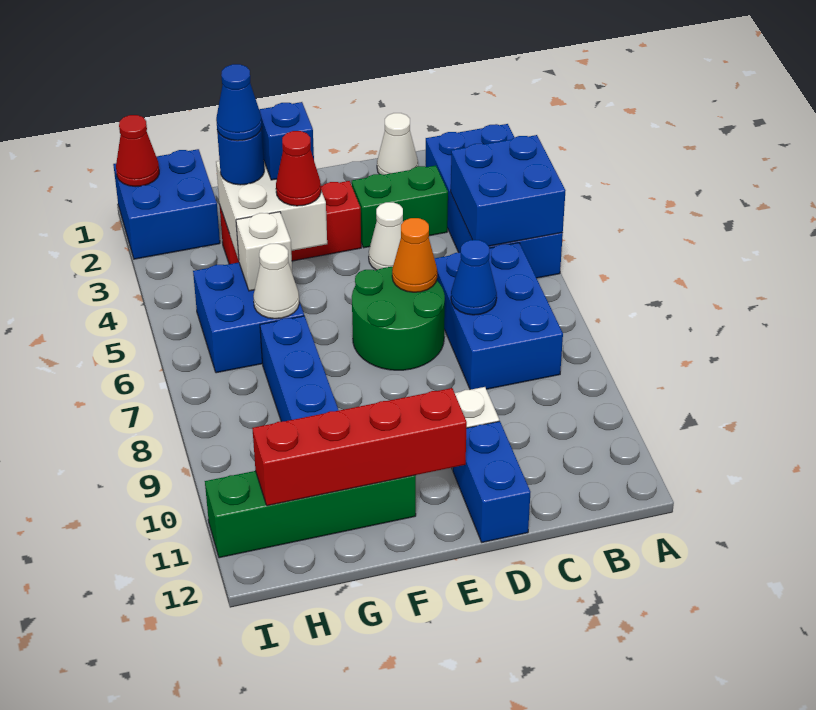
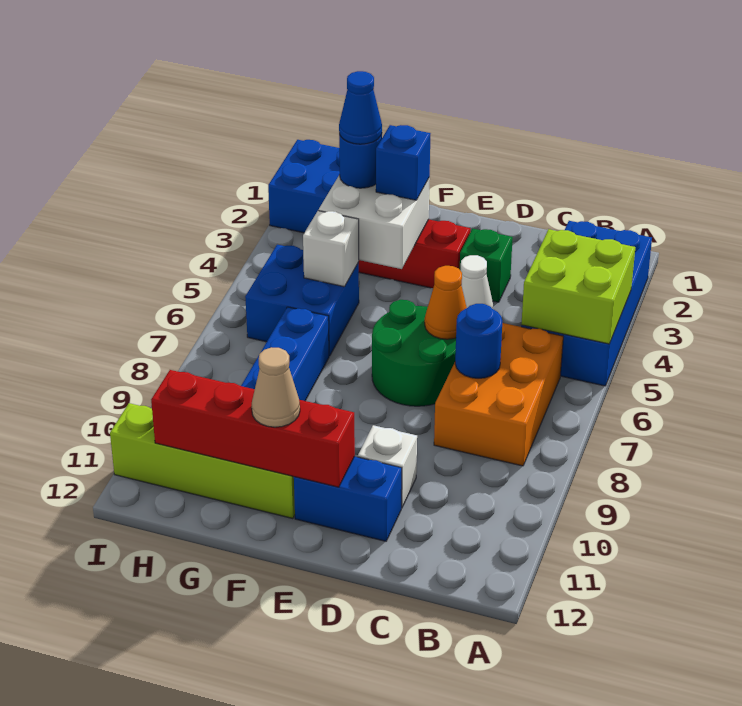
blue brick A4:B5 level 2 -> lime brick A4:B5 level 2
blue brick B6:C8 level 1 -> orange brick B6:C8 level 1
white cone C1 level 1 -> none
green brick C3:D3 level 1 -> green brick D3 level 1
blue cone C7 level 2 -> blue round brick C7 level 2
blue brick D11:D12 level 1 -> blue brick D11:E11 level 1
red cone F4 level 3 -> none
green brick F11:I11 level 1 -> lime brick F11:I11 level 1
none -> tan cone F11 level 3
white cone G6 level 2 -> none
red cone I1 level 2 -> none

